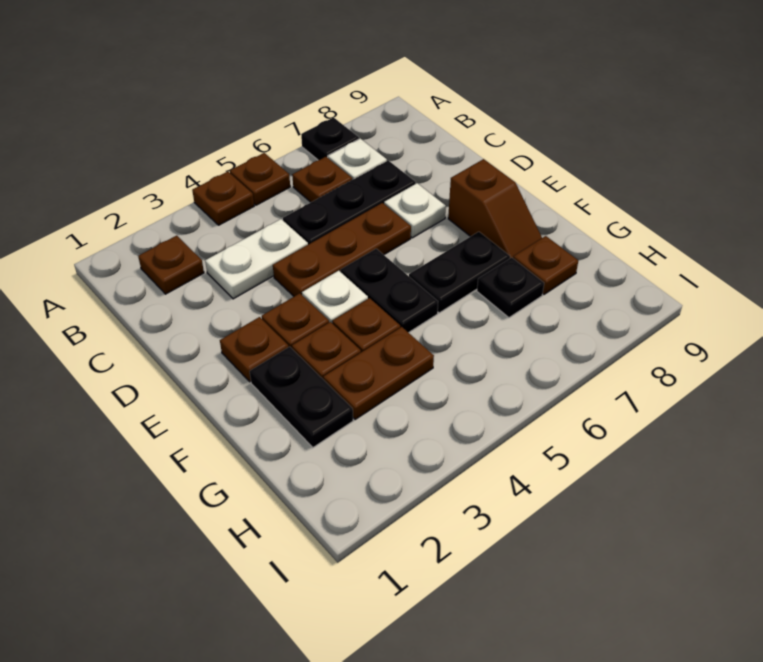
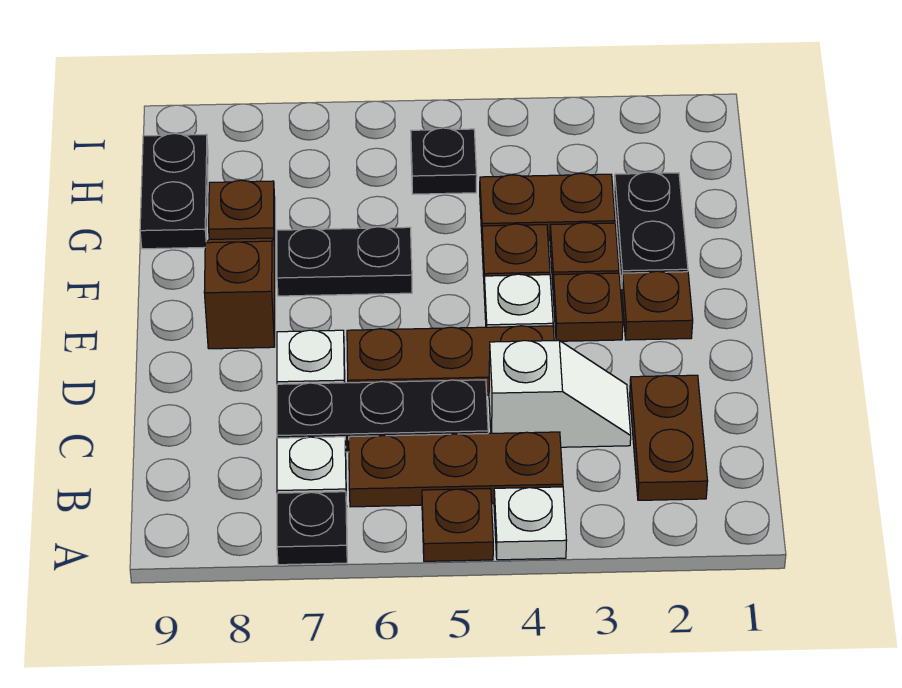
brown plate A4 level 1 -> white plate A4 level 1
brown plate B2 level 1 -> brown plate B2:C2 level 1
brown plate B6 level 1 -> brown plate B4:B6 level 1
white plate C3:C4 level 1 -> white slope C3:C4 level 1 top 4
black plate E5:F5 level 1 -> black plate G9:H9 level 1
black plate G7 level 1 -> black plate H5 level 1

